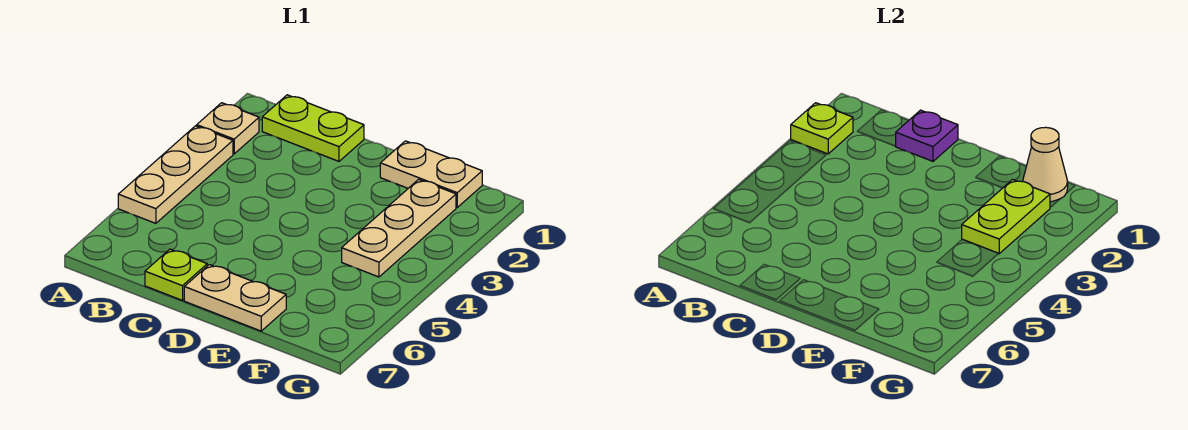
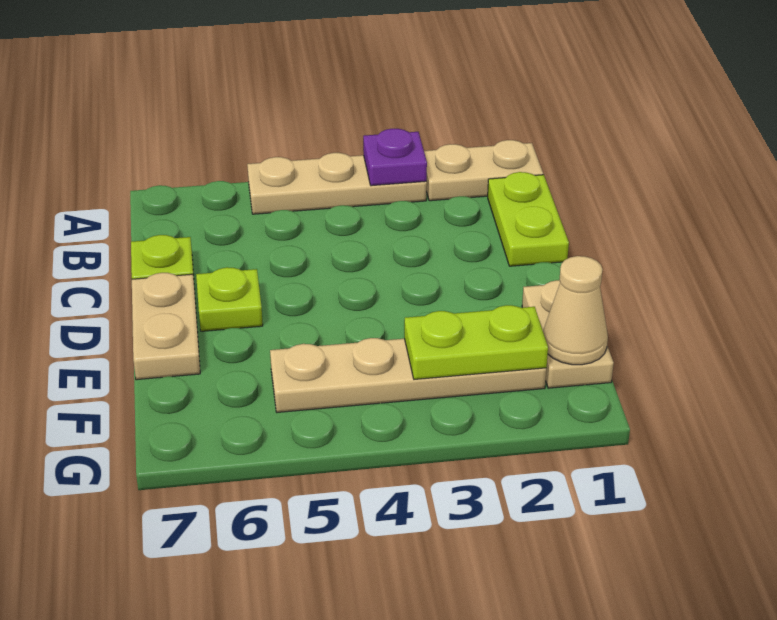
tan plate A2 level 1 -> tan plate A1:A2 level 1
lime plate A2 level 2 -> lime plate D6 level 1
purple plate C1 level 2 -> purple plate A3 level 2
tan plate F2:F4 level 1 -> tan plate F2:F5 level 1

